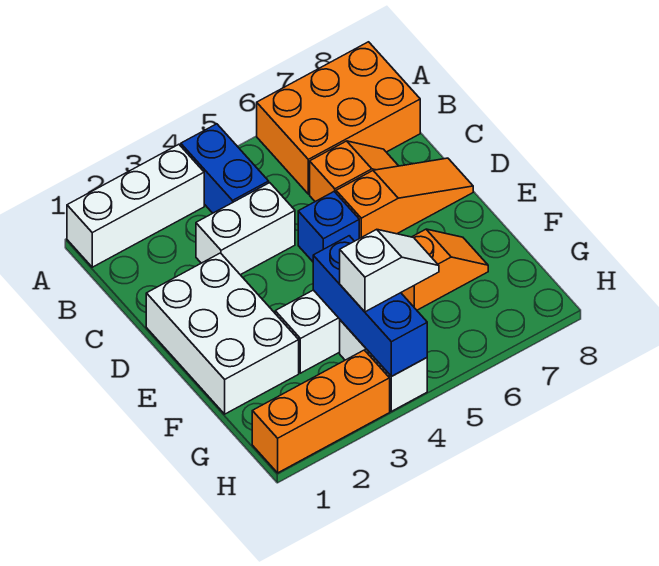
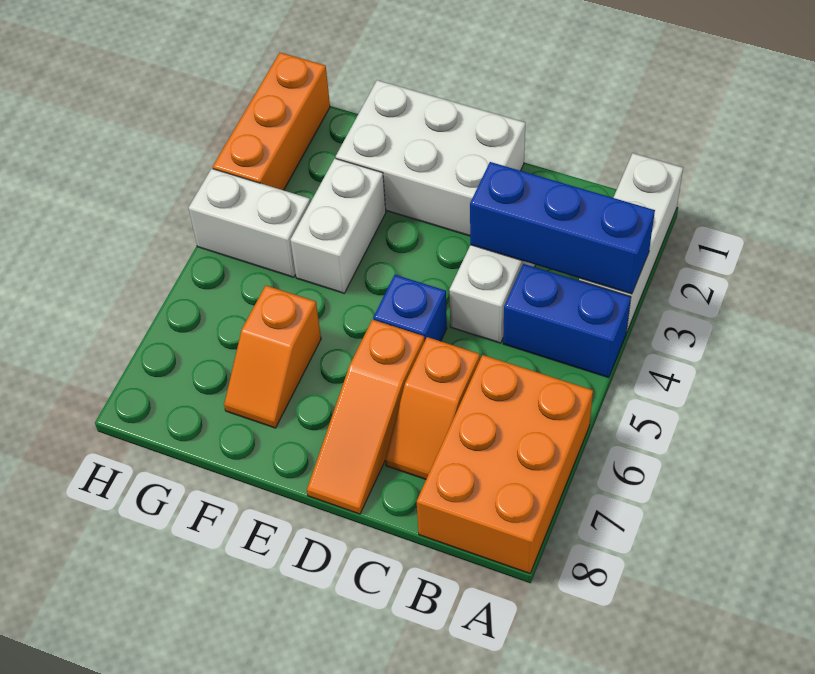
blue brick F4:H4 level 2 -> blue brick A3:C3 level 2
white slope G4:G5 level 3 top 4 -> none

